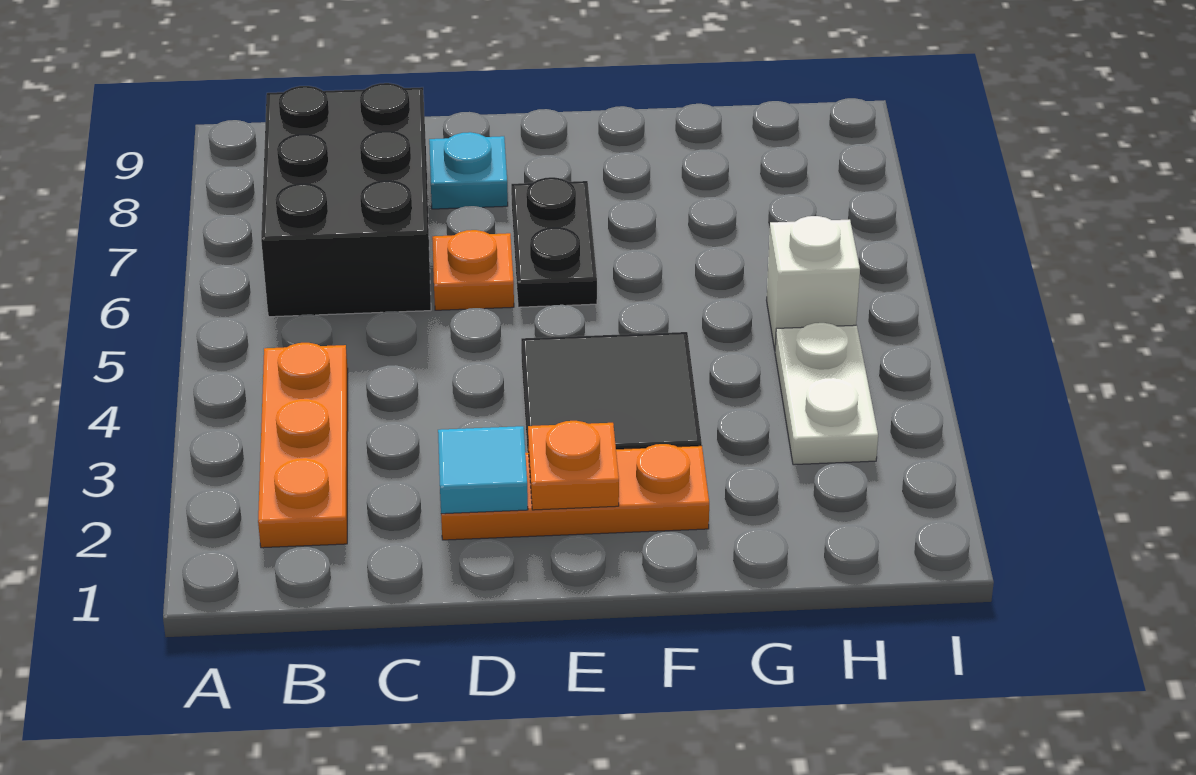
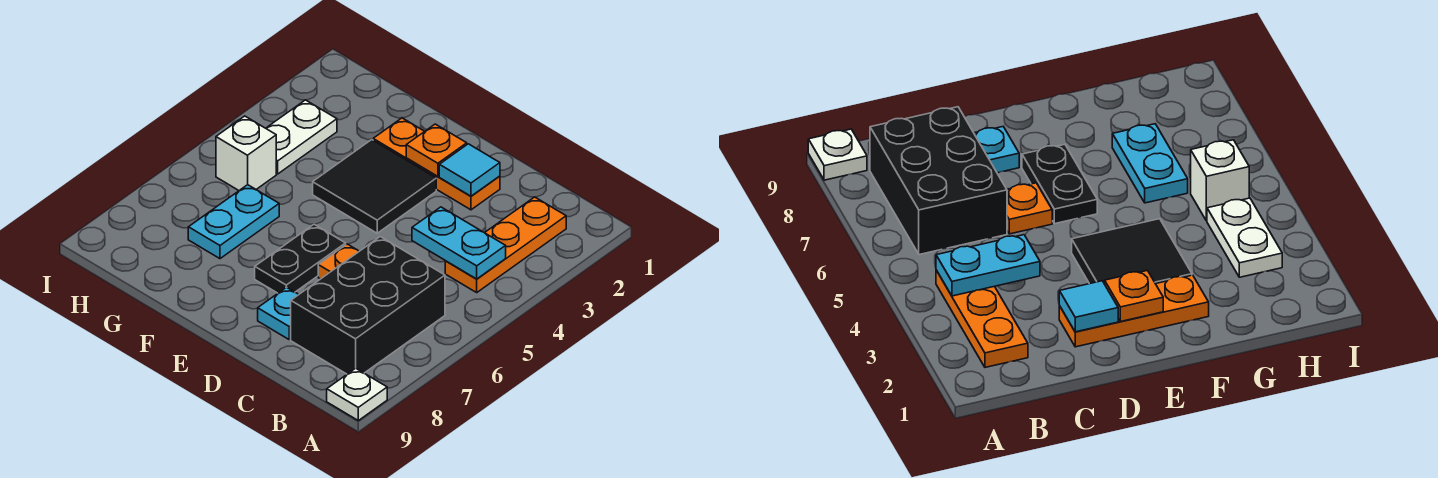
none -> white plate A9 level 1
none -> cyan plate B4:C4 level 2
none -> cyan plate G6:G7 level 1

